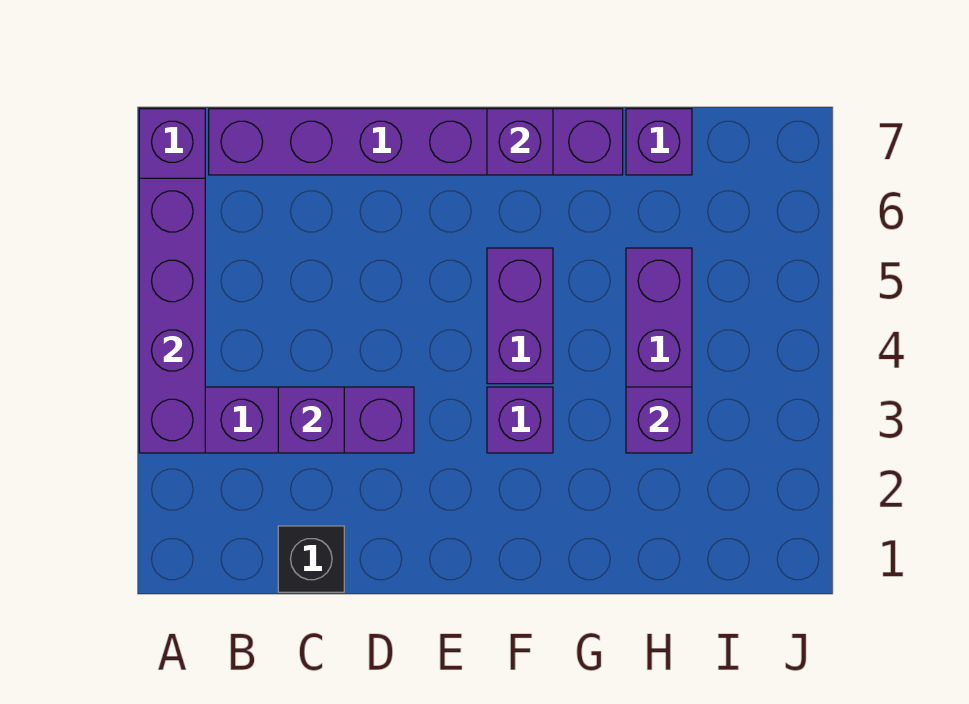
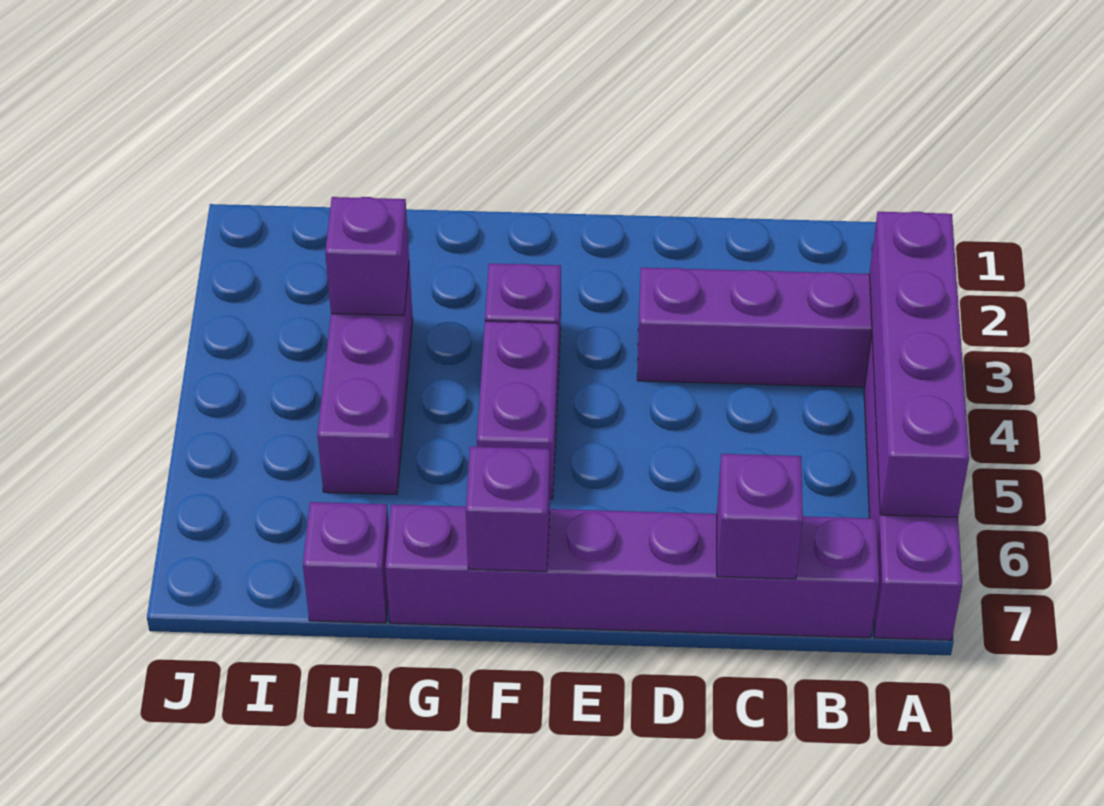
black brick C1 level 1 -> none
purple brick C3 level 2 -> purple brick C7 level 2

